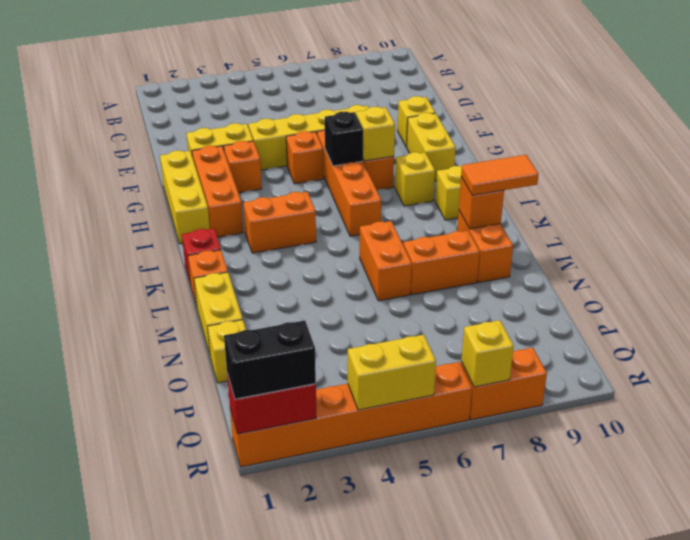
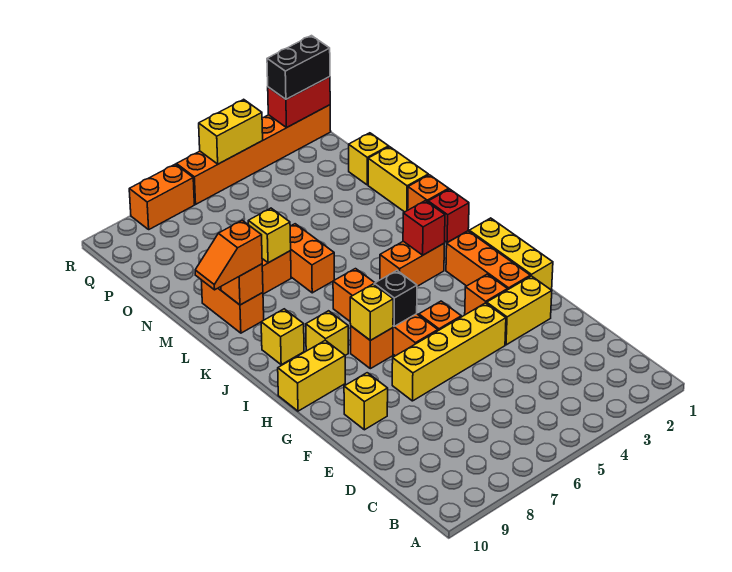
yellow brick G9:H9 level 1 -> yellow brick H9:H10 level 1
none -> red brick J3 level 2
orange tile L9:L10 level 3 -> orange slope L9:L10 level 3 top 9
yellow brick R7 level 2 -> yellow brick M7 level 2

